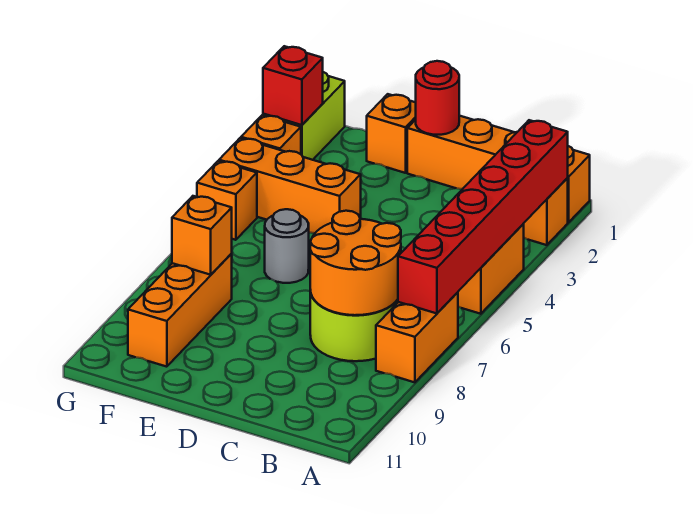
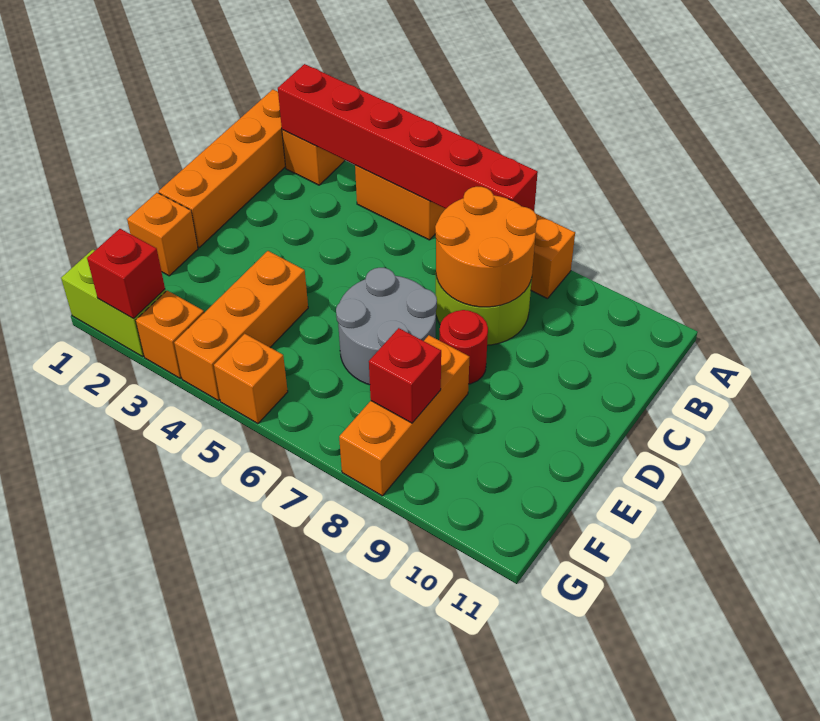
red round brick D1 level 2 -> red round brick D8 level 1
grey round brick E6 level 1 -> grey round brick D6:E7 level 1
orange brick F8:F10 level 1 -> orange brick E8:G8 level 1
orange brick F8 level 2 -> red brick F8 level 2

